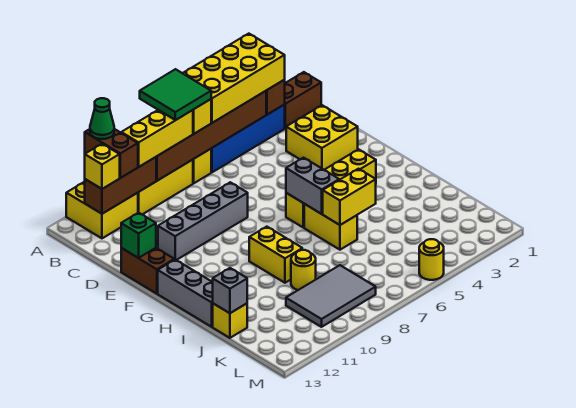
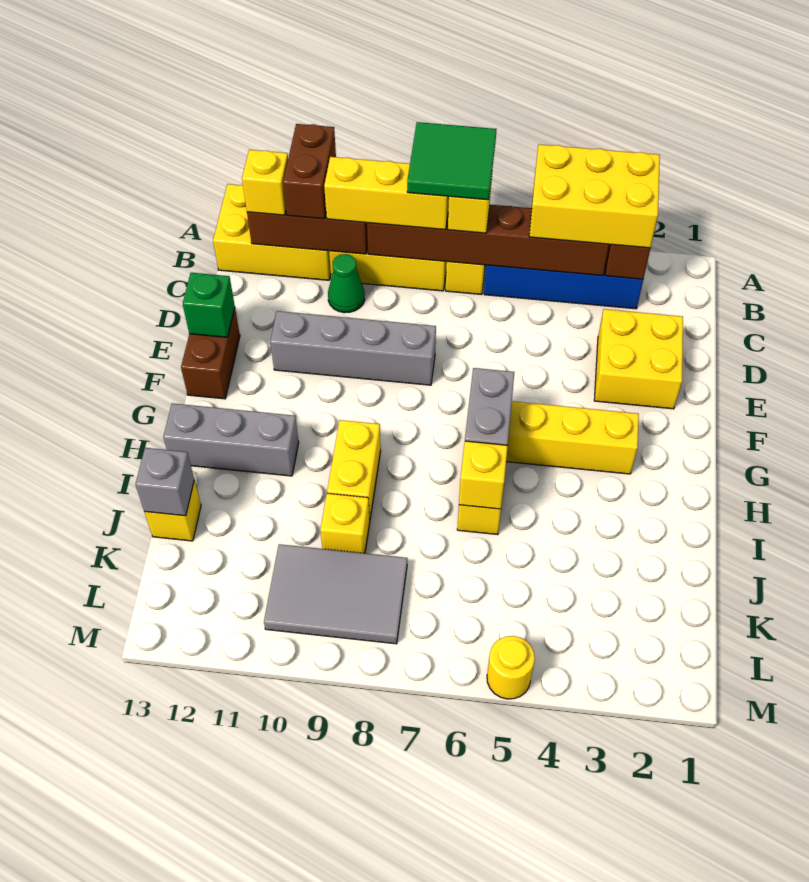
yellow brick A3:B6 level 3 -> yellow brick A3:B5 level 3
yellow brick A11:B12 level 1 -> yellow brick A11:B13 level 1
green cone A11 level 4 -> green cone C10 level 1
brown brick B1:B2 level 1 -> none
grey brick G13:I13 level 1 -> grey brick H11:H13 level 1
yellow brick I5:I6 level 2 -> yellow brick I6 level 2
yellow round brick J9 level 1 -> yellow brick J9 level 1

